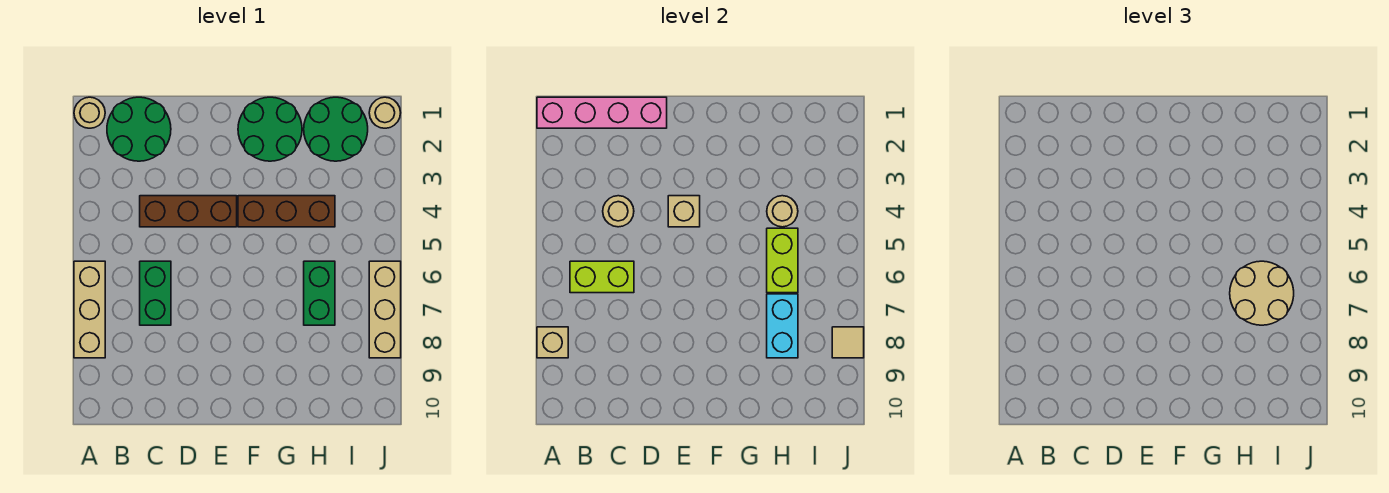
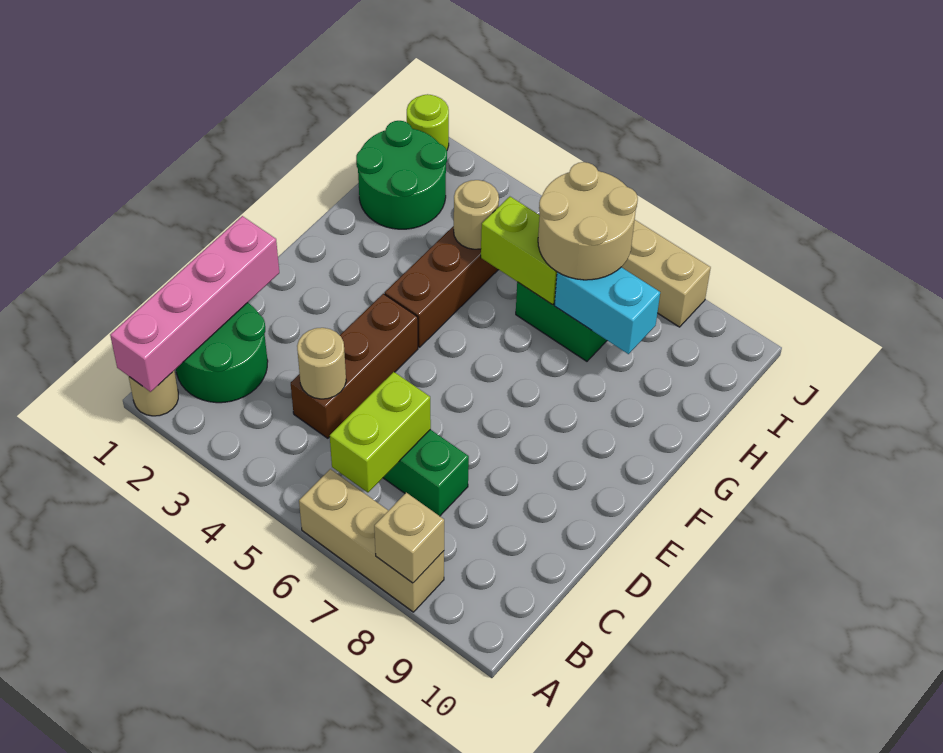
tan brick E4 level 2 -> none
green round brick F1:G2 level 1 -> none
tan round brick J1 level 1 -> lime round brick J1 level 1
tan tile J8 level 2 -> none

